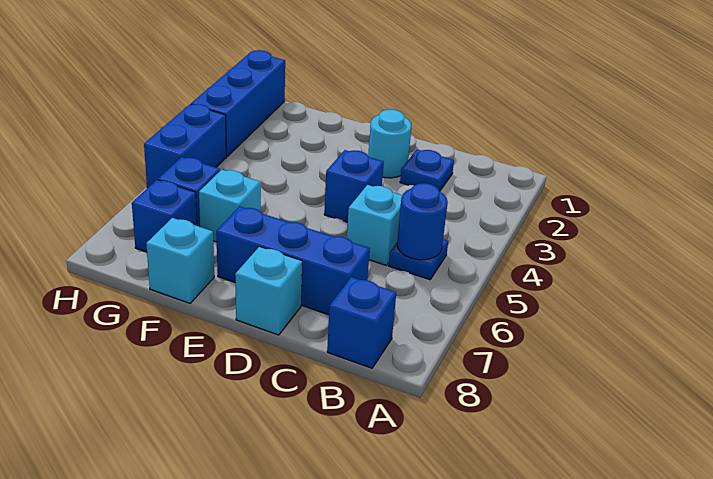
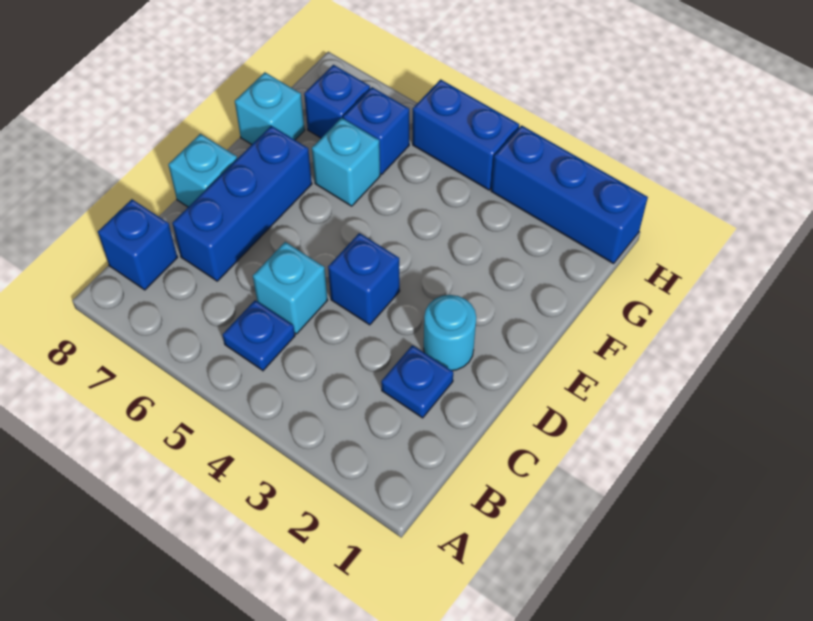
blue round brick B5 level 2 -> none

